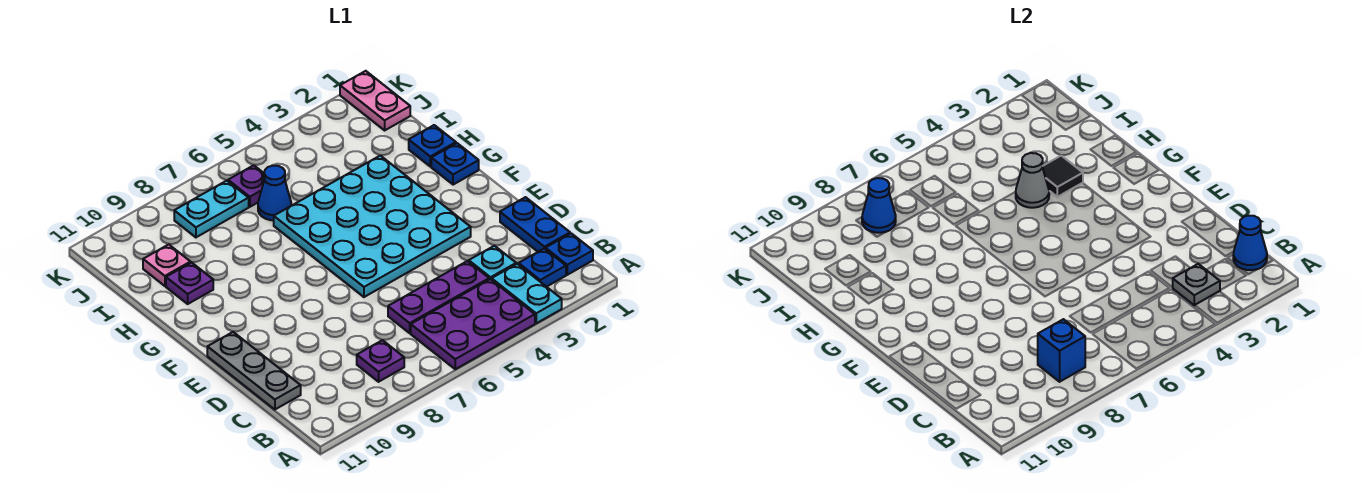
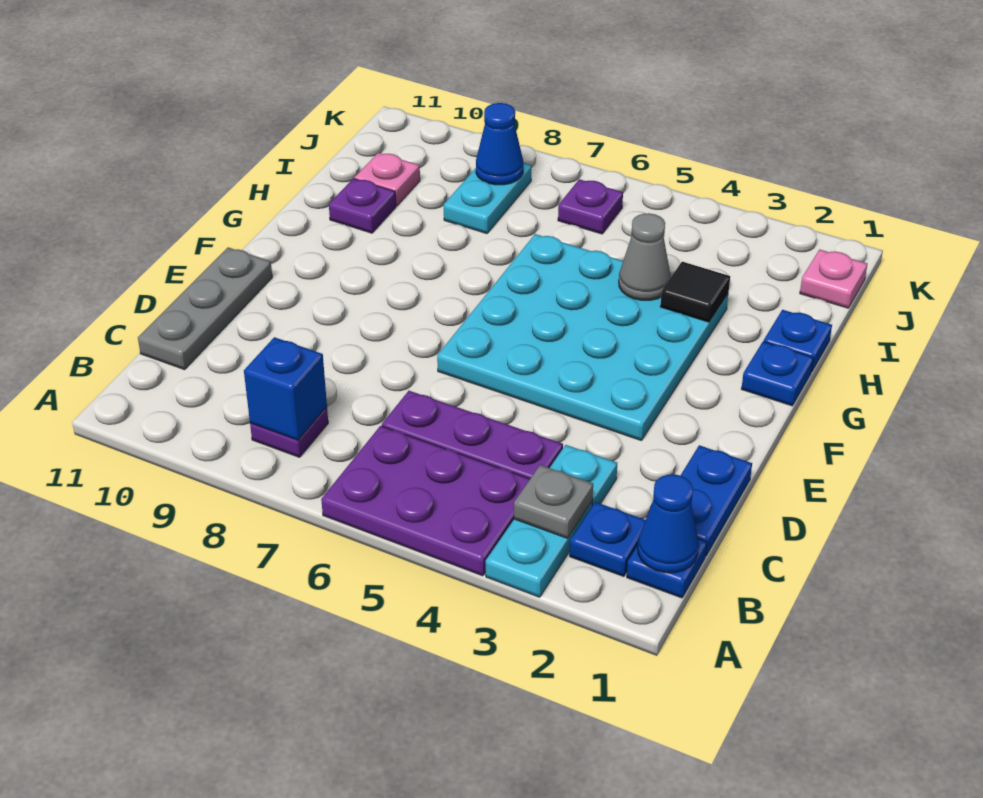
blue cone I6 level 1 -> none
pink plate J1:K1 level 1 -> pink plate J1 level 1
cyan plate J7:J8 level 1 -> cyan plate I8:J8 level 1

